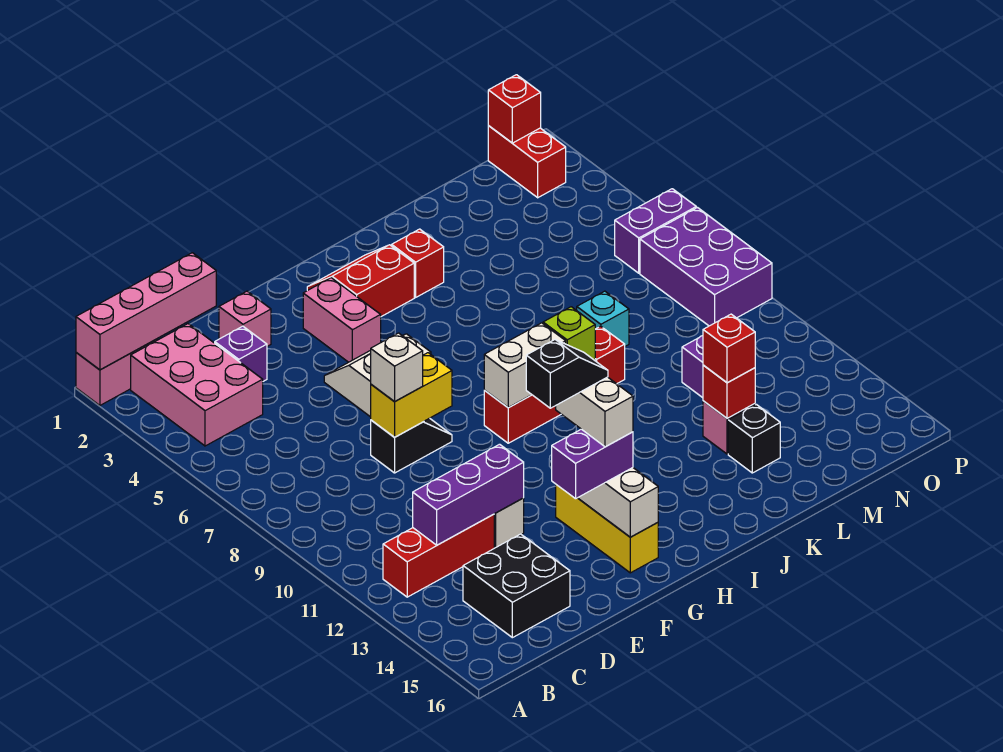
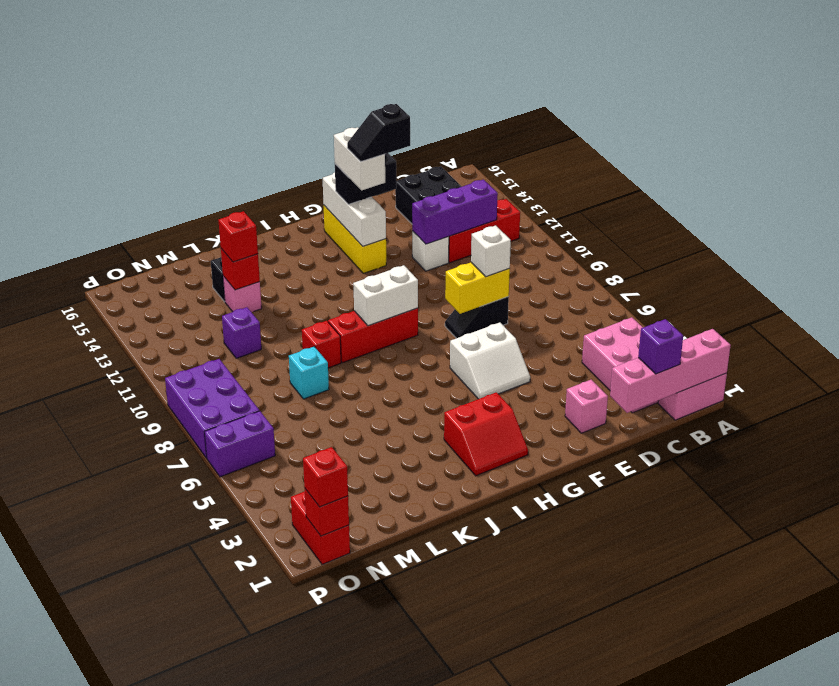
purple brick D3 level 1 -> purple brick C1 level 3
purple brick F14:G14 level 3 -> black brick F14:G14 level 3
pink brick G3:G4 level 1 -> none
red brick J3 level 1 -> red brick O1 level 3
lime brick J9 level 2 -> none

